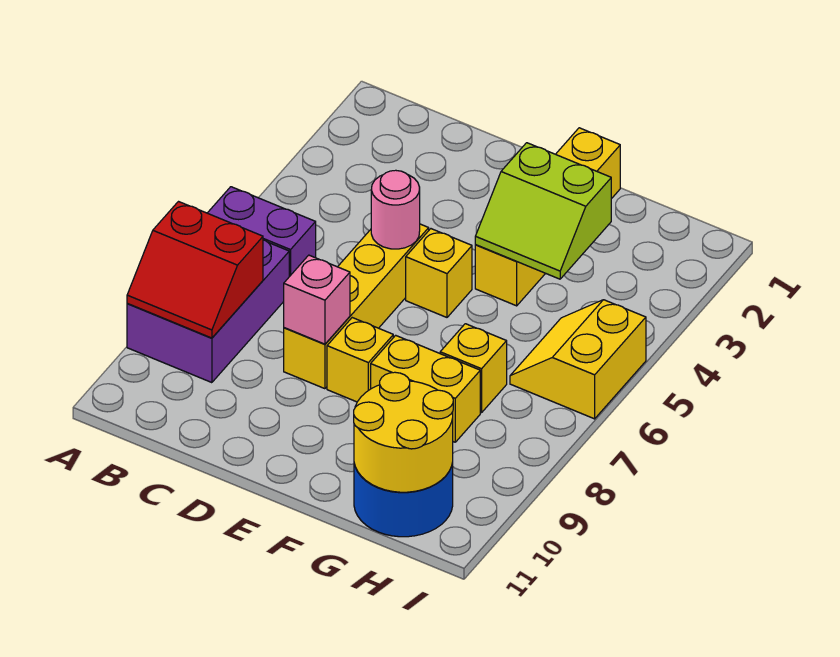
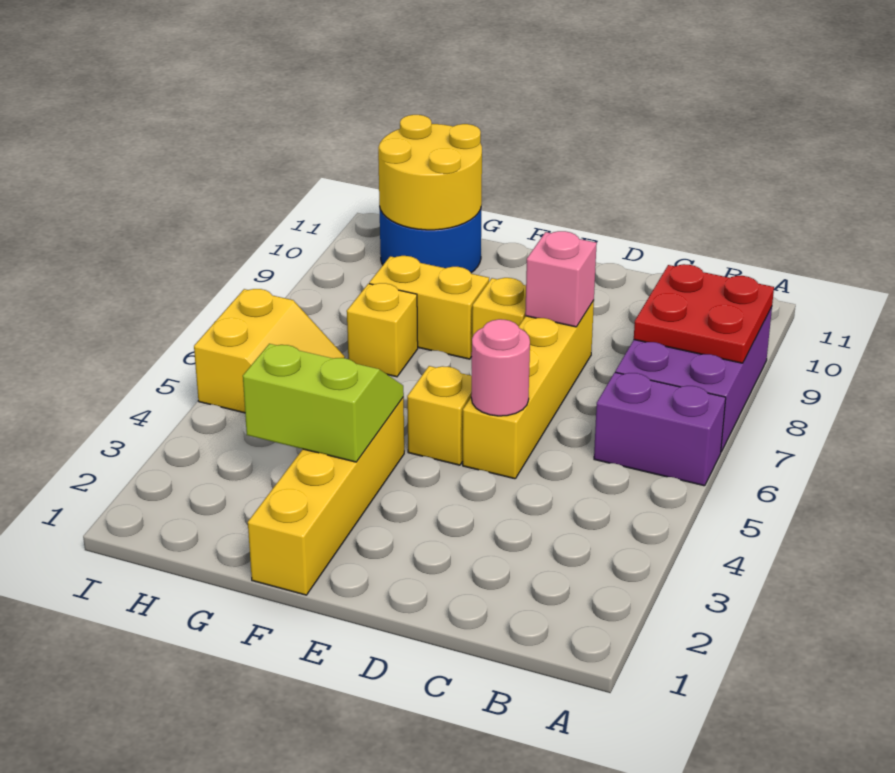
red slope A8:B9 level 2 top 8 -> red plate A8:B9 level 2

